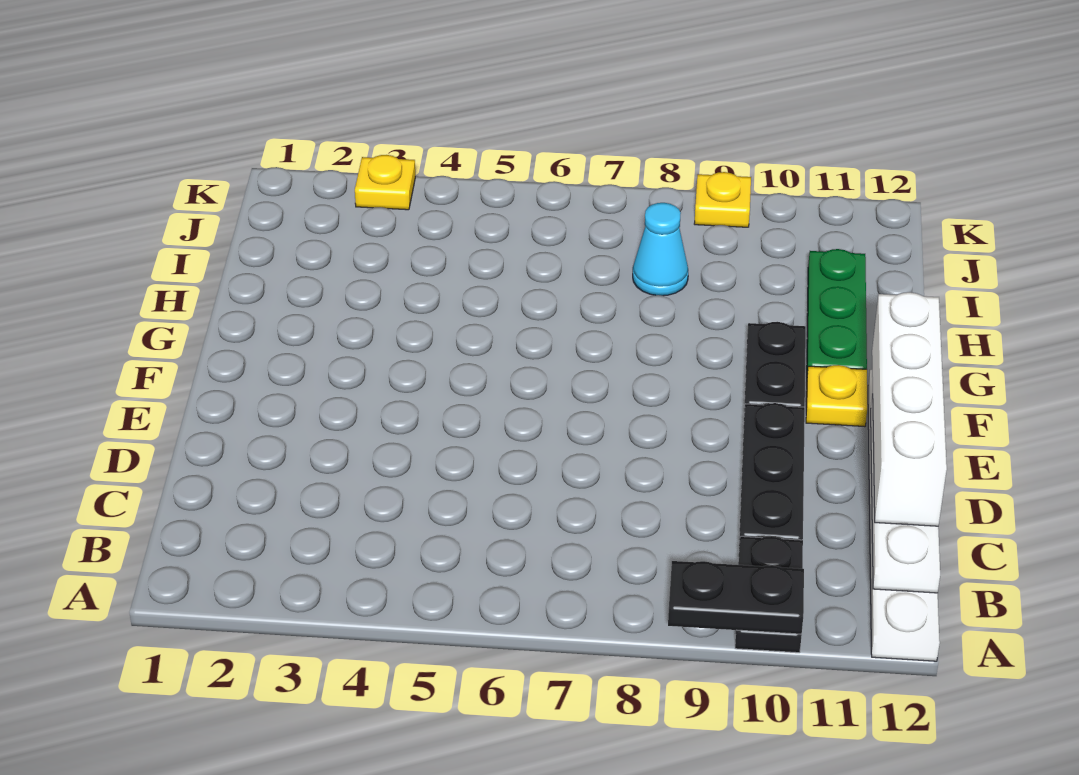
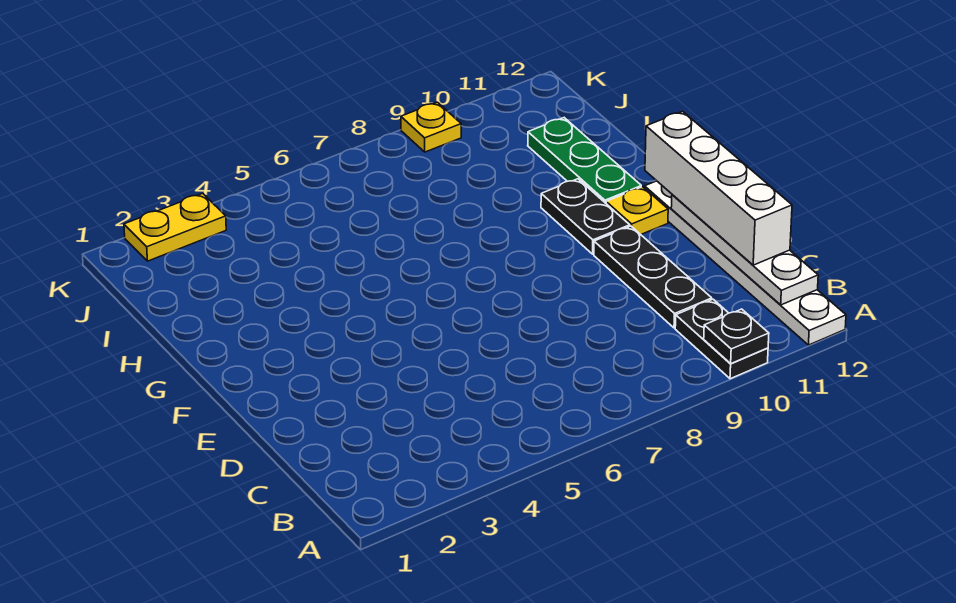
black plate A9:A10 level 2 -> black plate A10 level 2
cyan cone I8 level 1 -> none
yellow plate K3 level 1 -> yellow plate K2:K3 level 1

